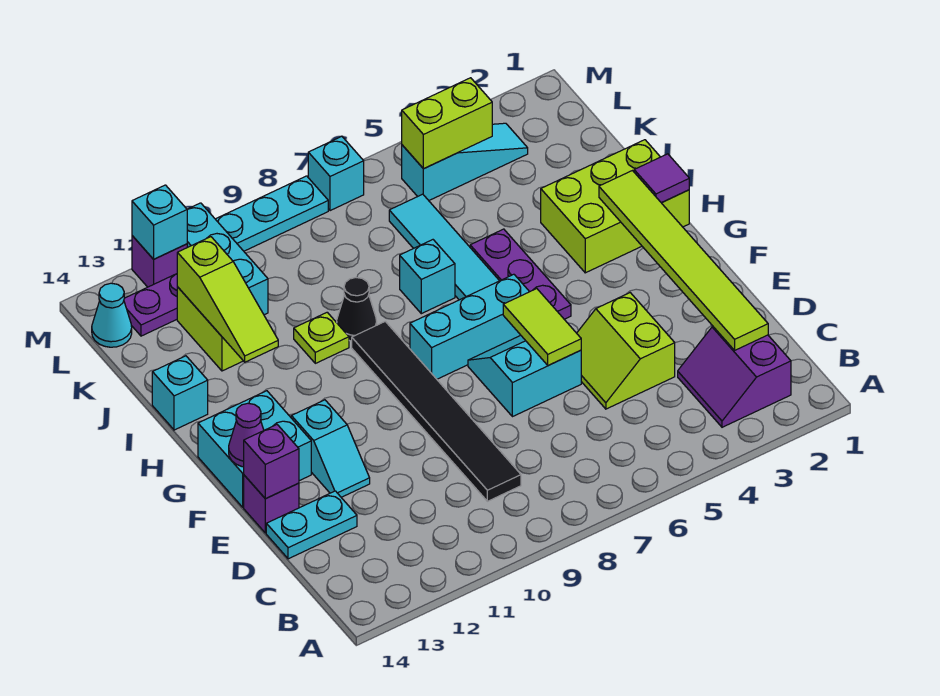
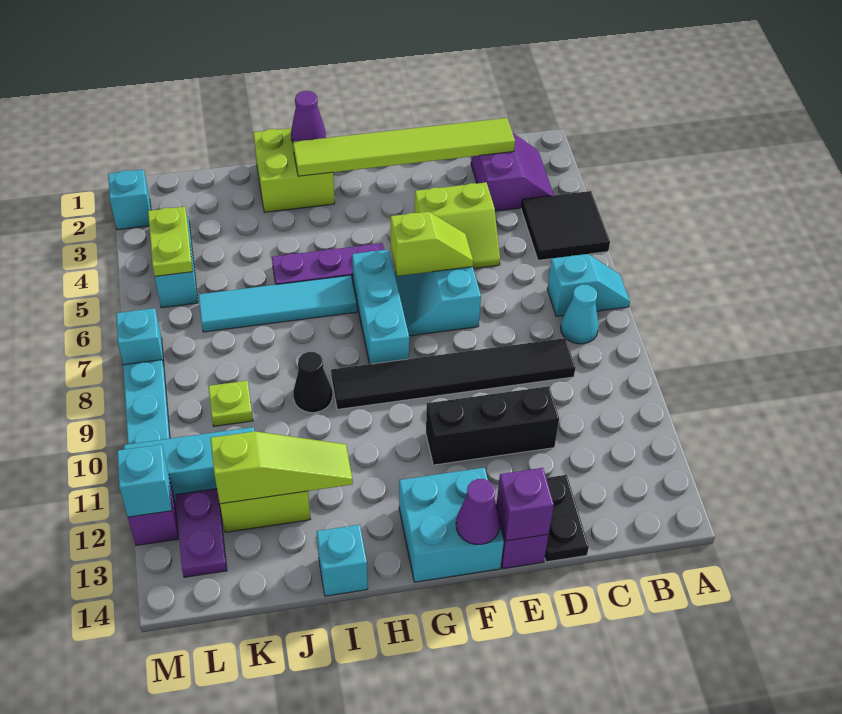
none -> black tile A4:B5 level 1
purple slope B2:C3 level 1 top 2 -> purple slope B2:C3 level 1 top C
none -> black brick D11:F11 level 1
cyan plate D13:D14 level 1 -> black plate D13:D14 level 1
lime tile E6:F6 level 2 -> lime slope E6:F6 level 2 top F
cyan slope E12:F12 level 1 top F -> cyan slope A7:B7 level 1 top B
lime brick H1:I3 level 1 -> lime brick H1:I2 level 1
purple tile H1 level 2 -> purple cone H1 level 2
cyan brick I7 level 1 -> cyan brick M2 level 1
lime plate I10 level 1 -> lime plate K9 level 1
lime brick L4:L5 level 2 -> lime plate L4:L5 level 2
cyan cone L14 level 1 -> cyan cone B8 level 1

